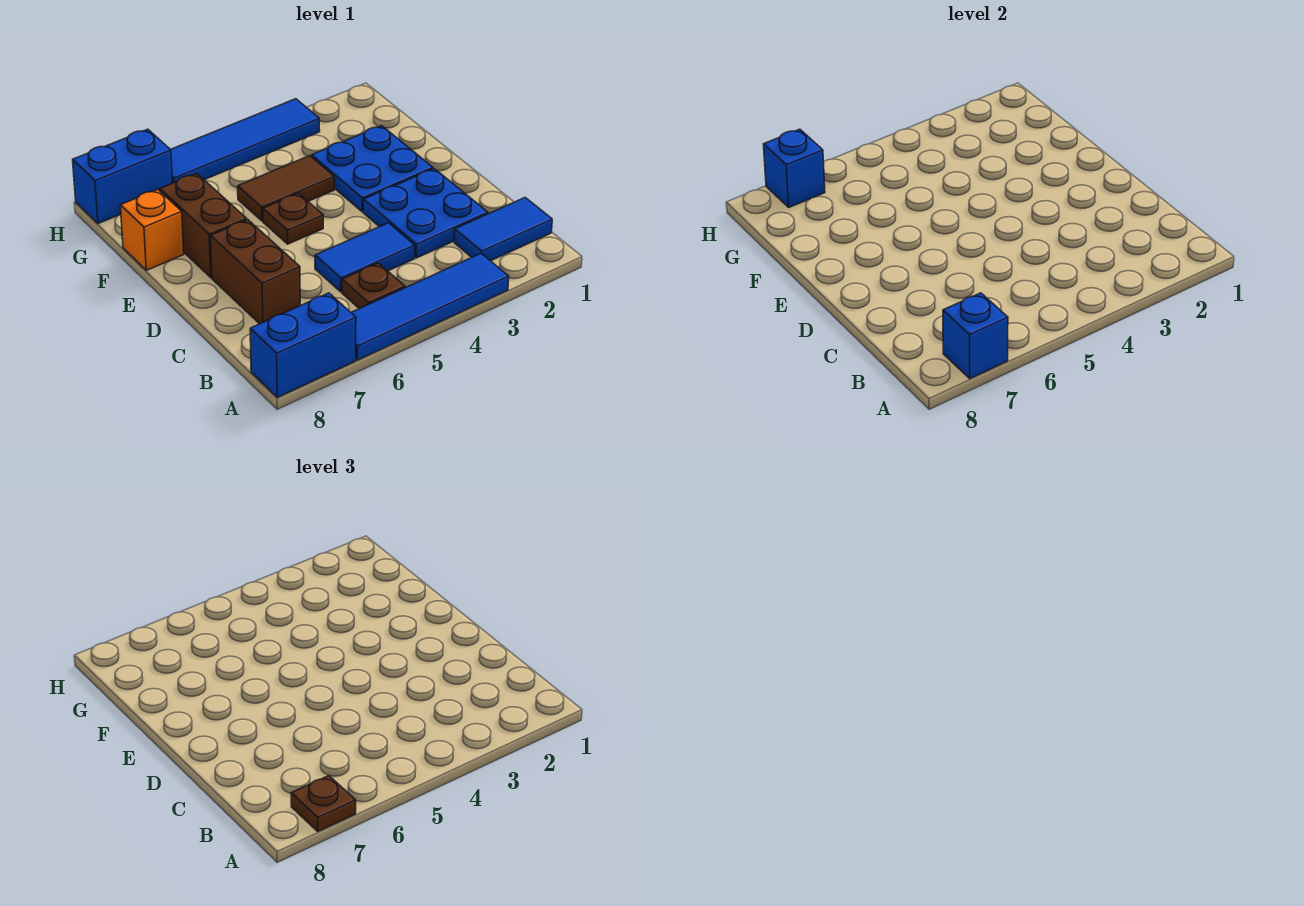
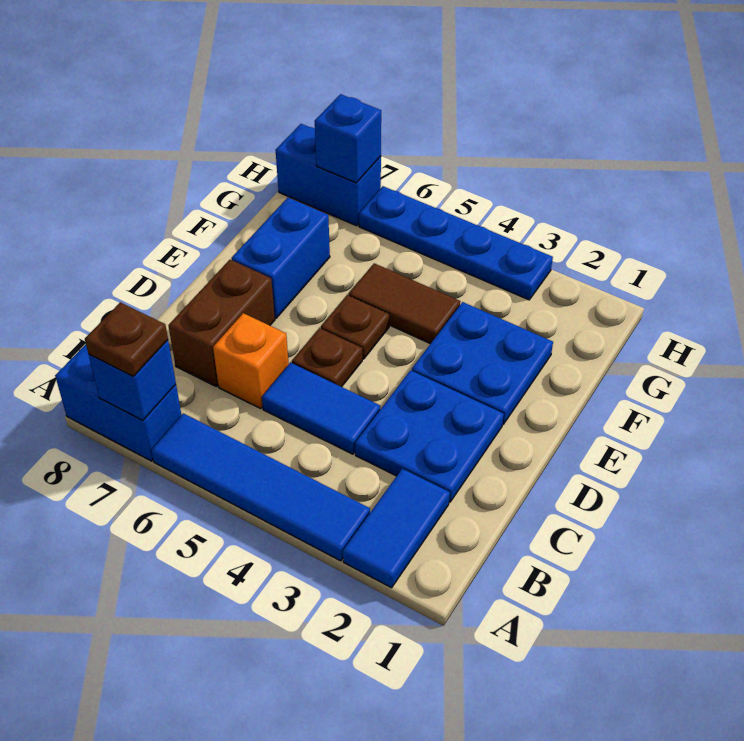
blue tile B1:B2 level 1 -> blue tile A2:B2 level 1
brown plate B5 level 1 -> brown plate D5 level 1
brown brick E7:F7 level 1 -> blue brick E7:F7 level 1
orange brick F8 level 1 -> orange brick C6 level 1
blue tile H3:H6 level 1 -> blue plate H3:H6 level 1

